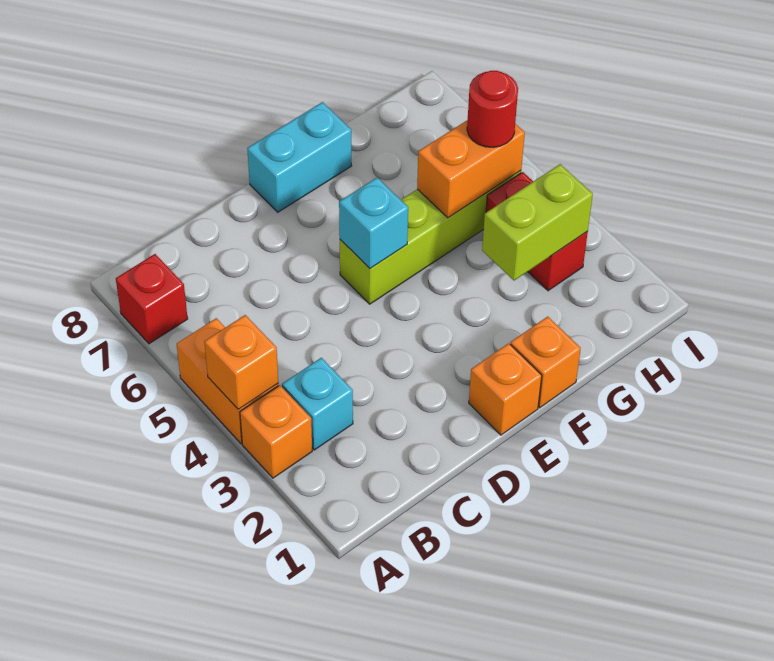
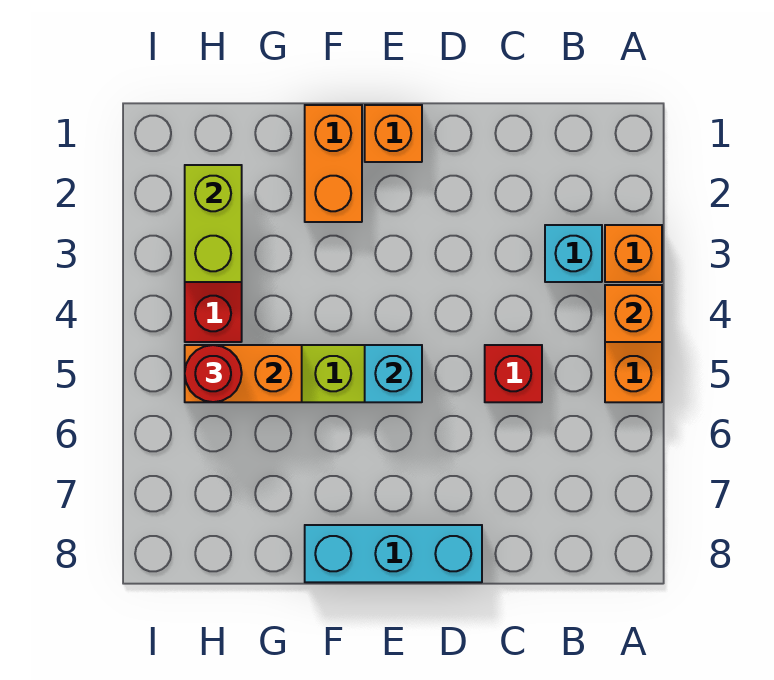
red brick A7 level 1 -> red brick C5 level 1
cyan brick E8:F8 level 1 -> cyan brick D8:F8 level 1
orange brick F1 level 1 -> orange brick F1:F2 level 1
lime brick G3:H3 level 2 -> lime brick H2:H3 level 2

